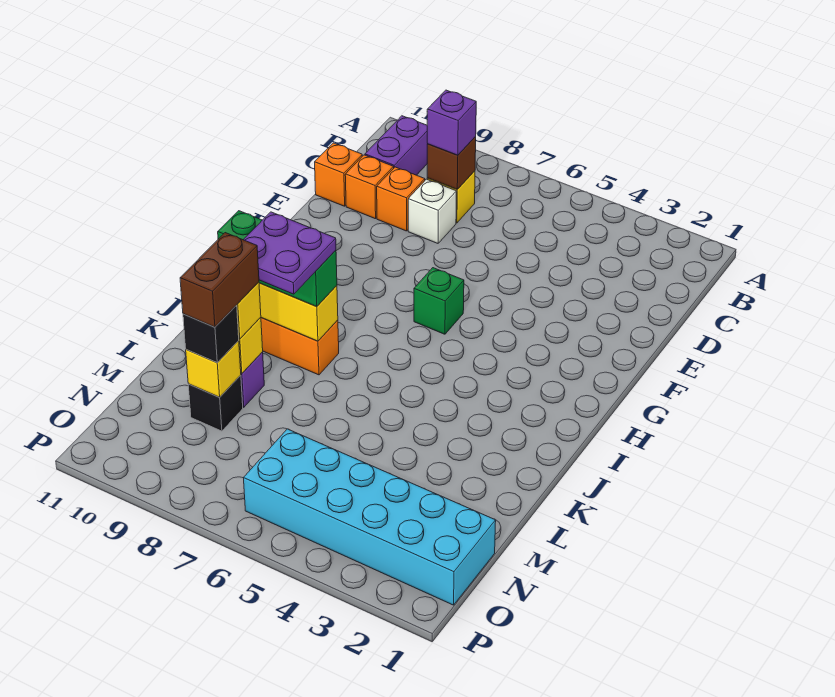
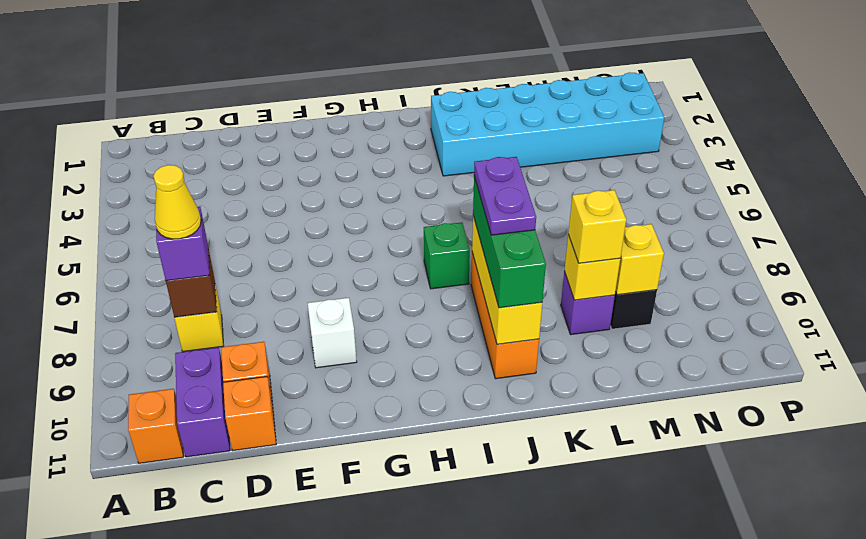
purple brick B10:C10 level 1 -> purple brick C10:C11 level 1
none -> yellow cone C8 level 4
white brick D8 level 1 -> white brick F9 level 1
orange brick D9 level 1 -> orange brick B11 level 1
green brick G6 level 1 -> green brick I7 level 1
purple plate J8:K9 level 4 -> purple plate J8:J9 level 4
brown brick L9:M9 level 4 -> none
black brick M9 level 3 -> none
cyan brick N1:O6 level 1 -> cyan brick J2:O3 level 1

